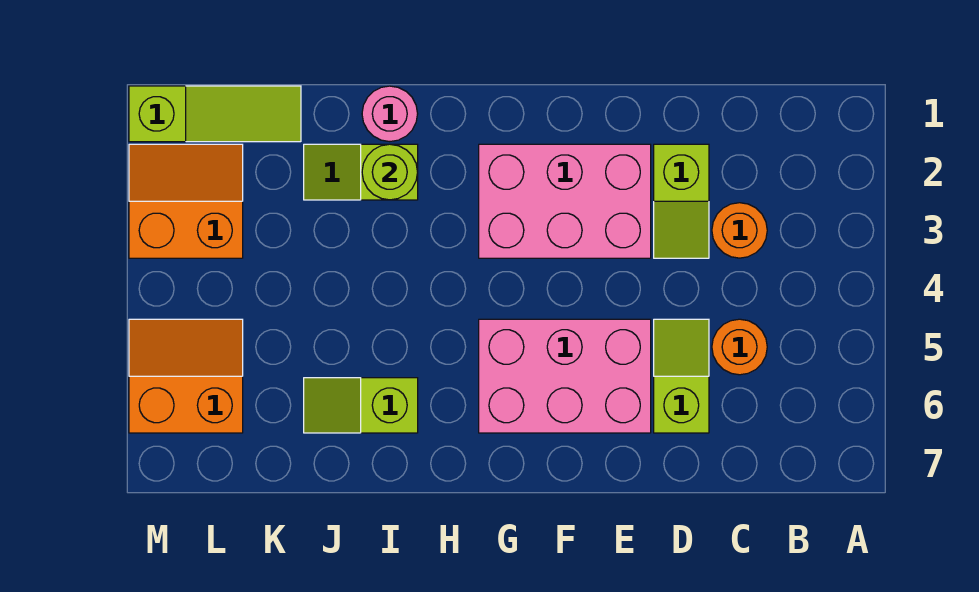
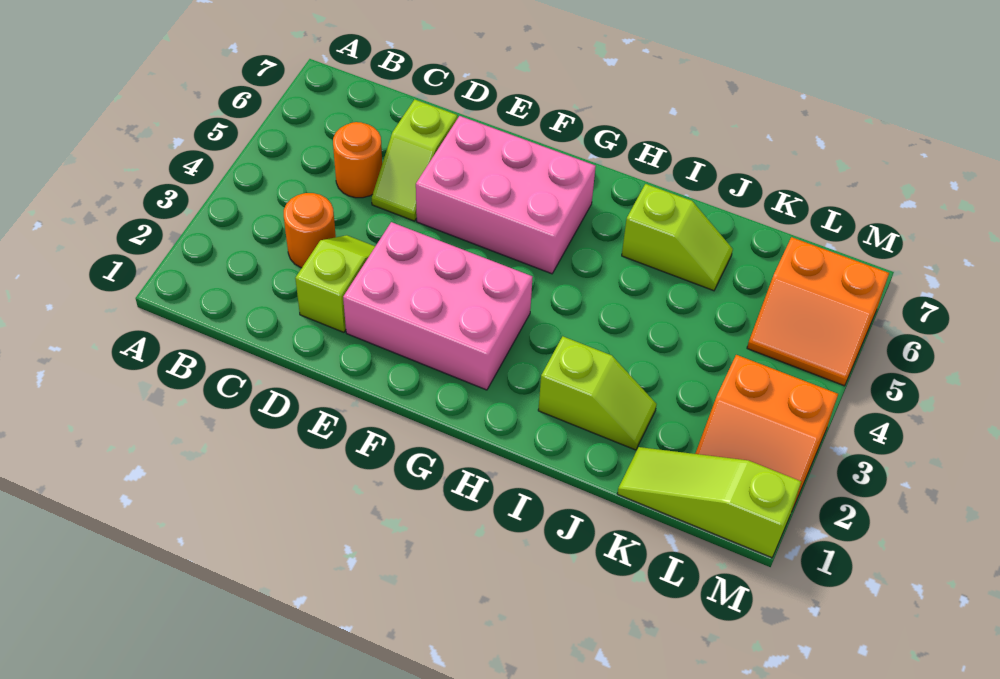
pink round brick I1 level 1 -> none
lime round brick I2 level 2 -> none

